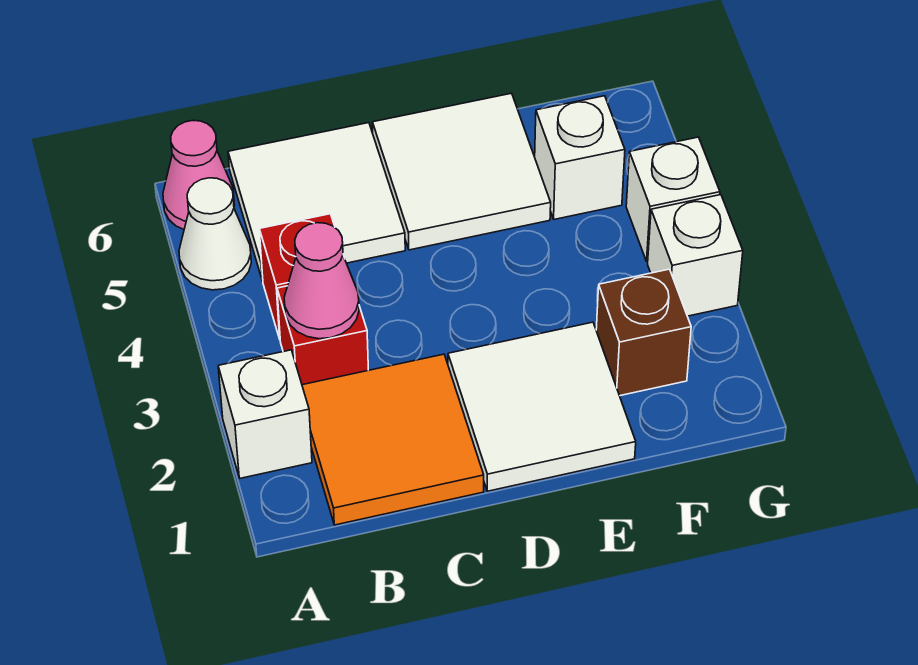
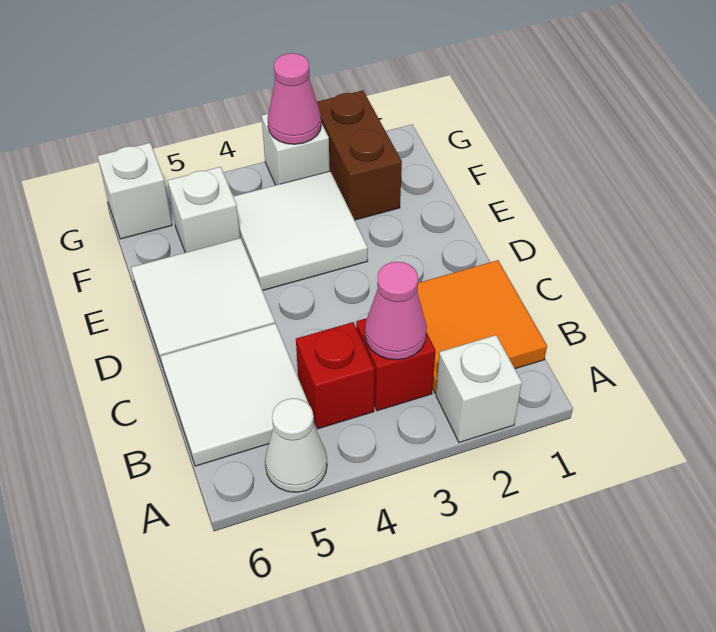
pink cone A6 level 1 -> pink cone G3 level 2
white tile D1:E2 level 1 -> white tile E3:F4 level 1
brown brick F2 level 1 -> brown brick F2:G2 level 1
white brick G4 level 1 -> white brick G6 level 1

